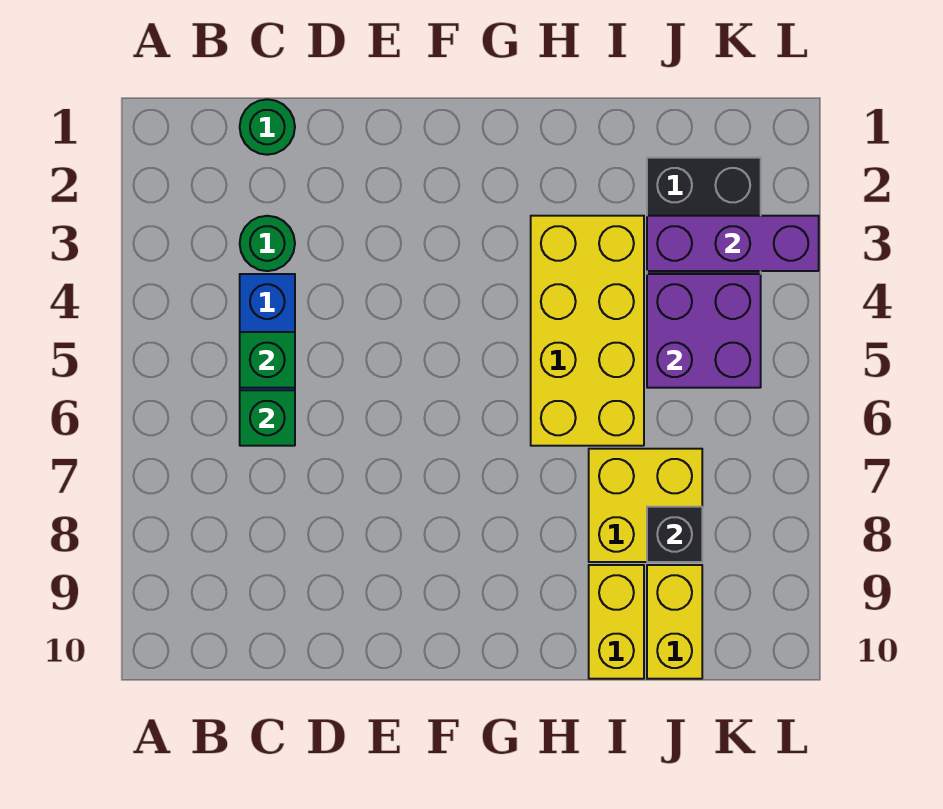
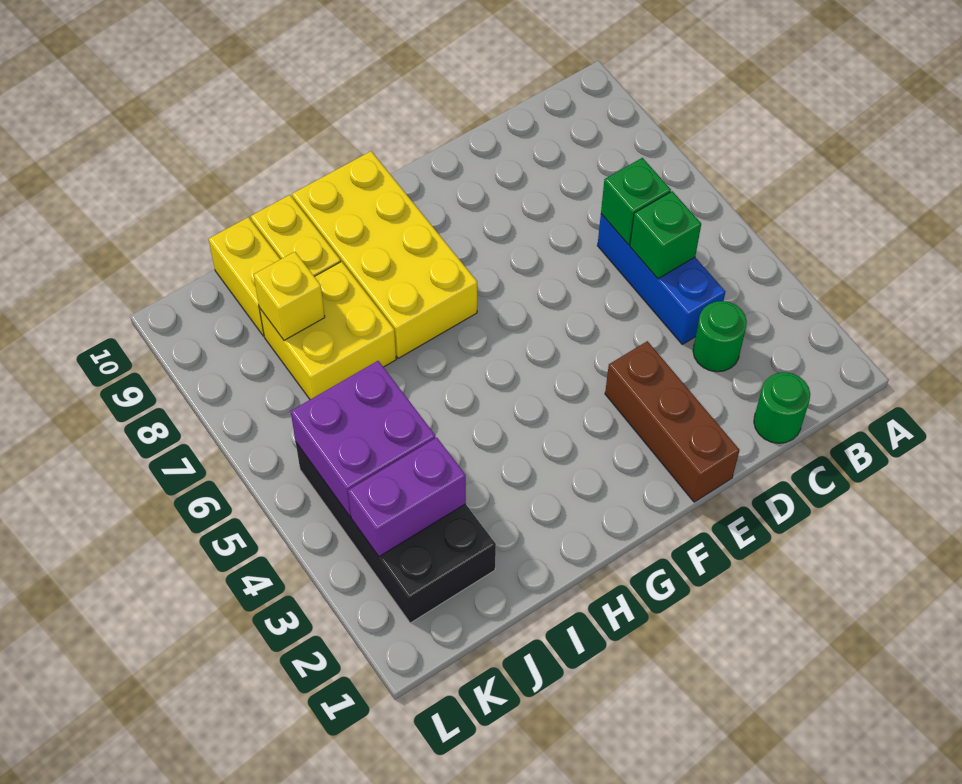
none -> brown brick E1:E3 level 1
yellow brick H3:I6 level 1 -> yellow brick G7:H10 level 1
purple brick J3:L3 level 2 -> purple brick J3:K3 level 2
black brick J8 level 2 -> yellow brick J8 level 2

